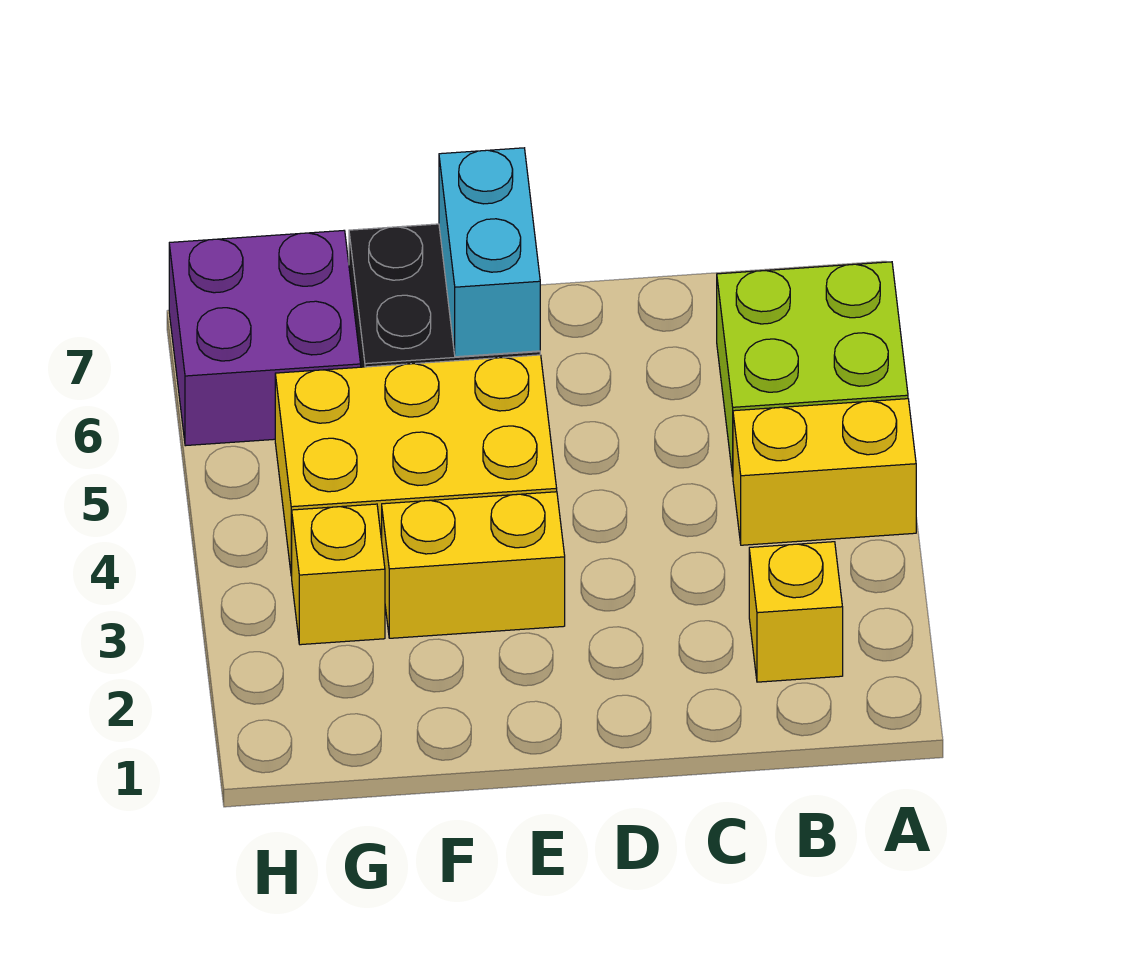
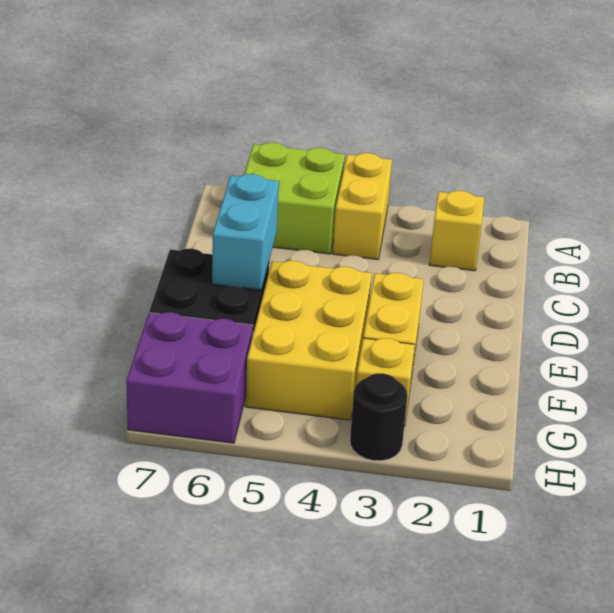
cyan brick E6:E7 level 2 -> cyan brick D6:E6 level 2
none -> black round brick H3 level 1

